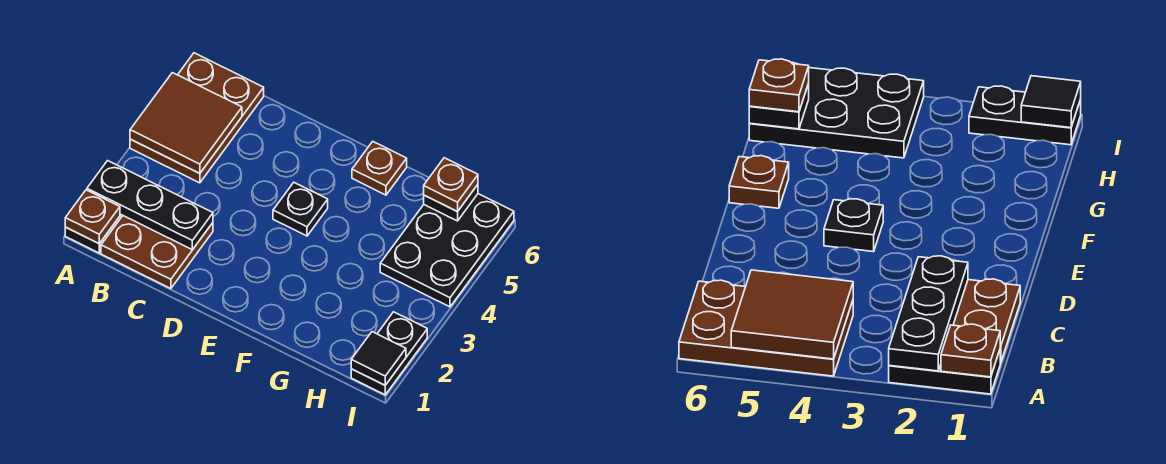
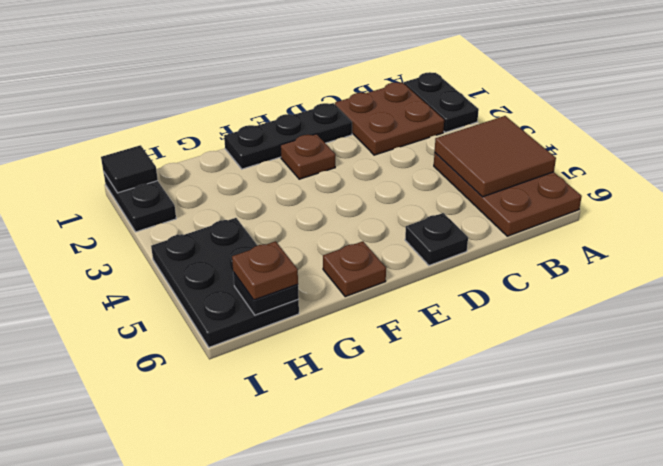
brown plate A1 level 2 -> brown plate E2 level 1
black plate A2:C2 level 2 -> black plate D1:F1 level 1
black plate E4 level 1 -> black plate D6 level 1

